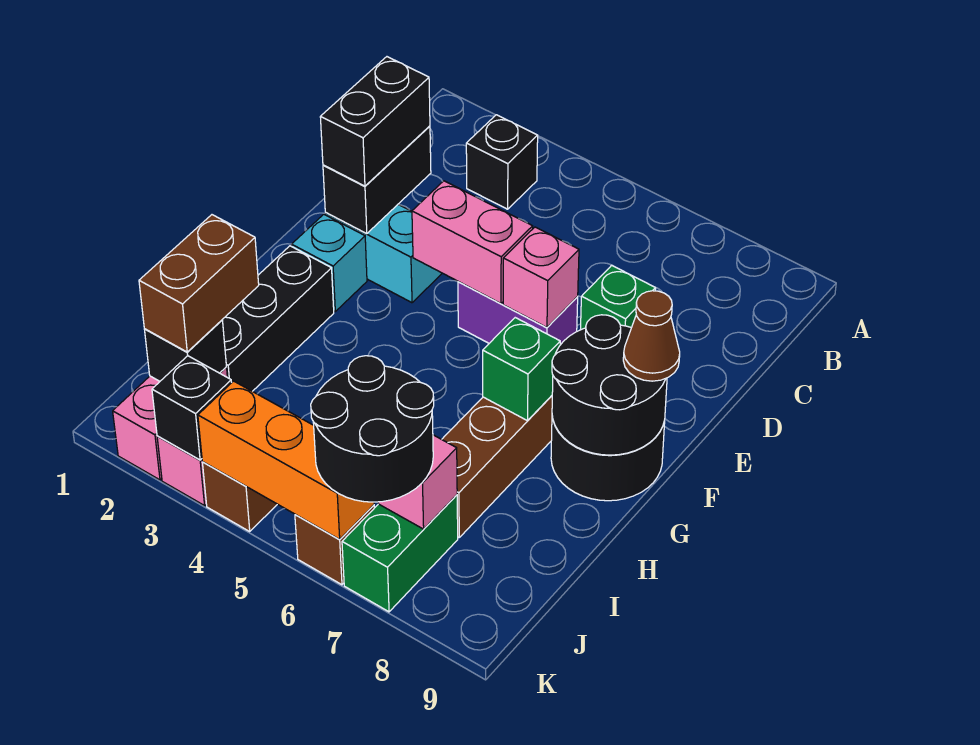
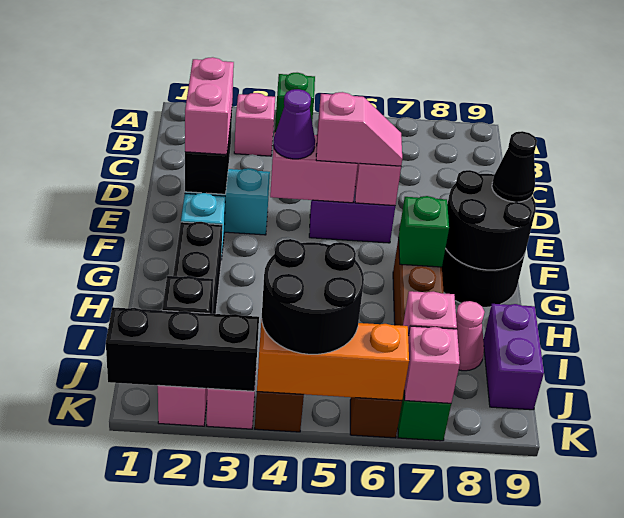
black brick B3 level 1 -> pink brick B3 level 1
black brick D2:E2 level 3 -> pink brick D2:E2 level 3
green brick D7 level 1 -> green brick A4 level 1
none -> purple cone E4 level 3
none -> pink slope E5:E6 level 3 top 5
brown cone F9 level 3 -> black cone F9 level 3
brown brick I2:J2 level 3 -> none
none -> pink cone I8 level 1
none -> purple brick I9:J9 level 1
black round brick J6:K7 level 3 -> black round brick J4:K5 level 3
black brick K3 level 2 -> black brick K1:K3 level 2
none -> pink brick K7 level 2

